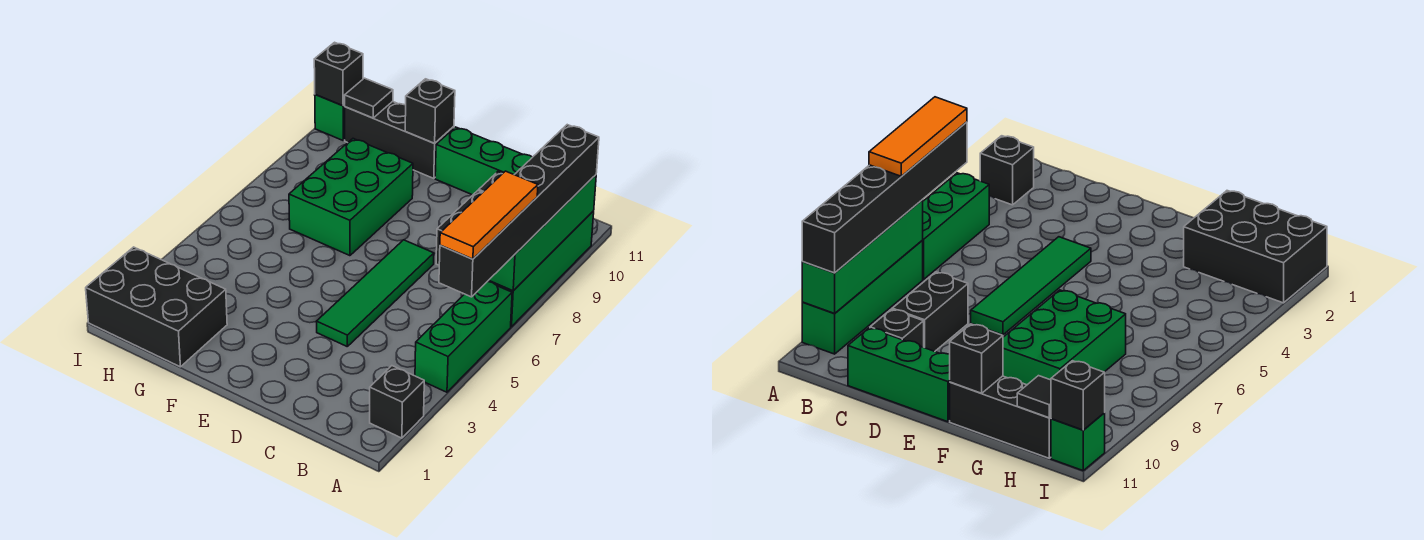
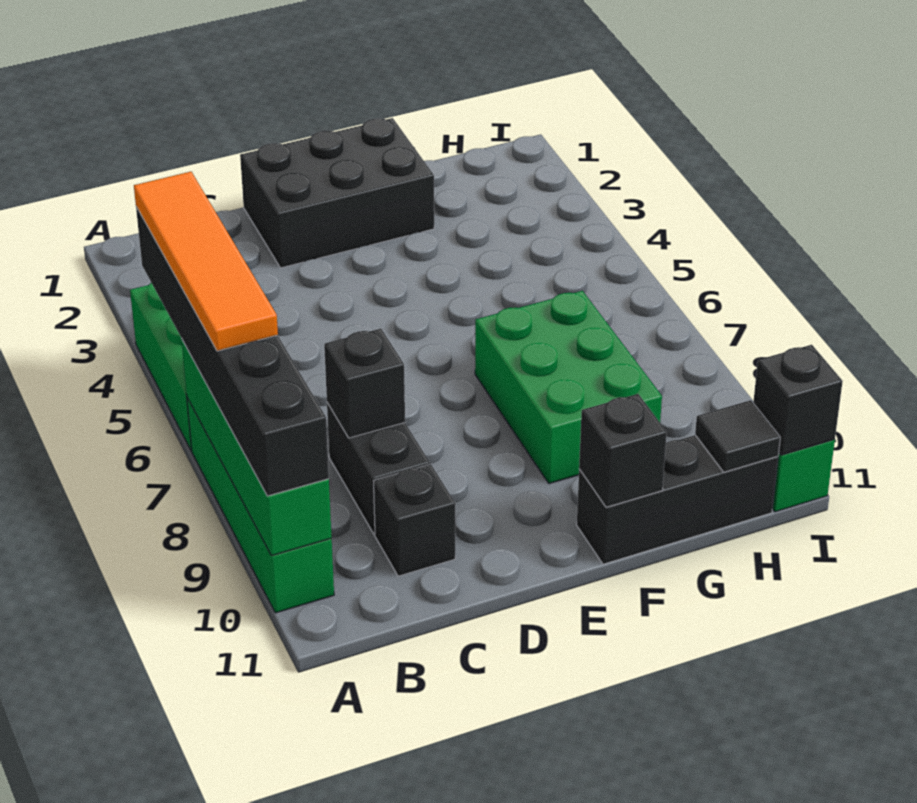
black brick A2 level 1 -> black brick C8 level 2
orange tile A5:A7 level 4 -> orange tile A5:A8 level 4
green brick C11:E11 level 1 -> none
green tile D4:D7 level 1 -> none
black brick G1:I2 level 1 -> black brick D1:F2 level 1

